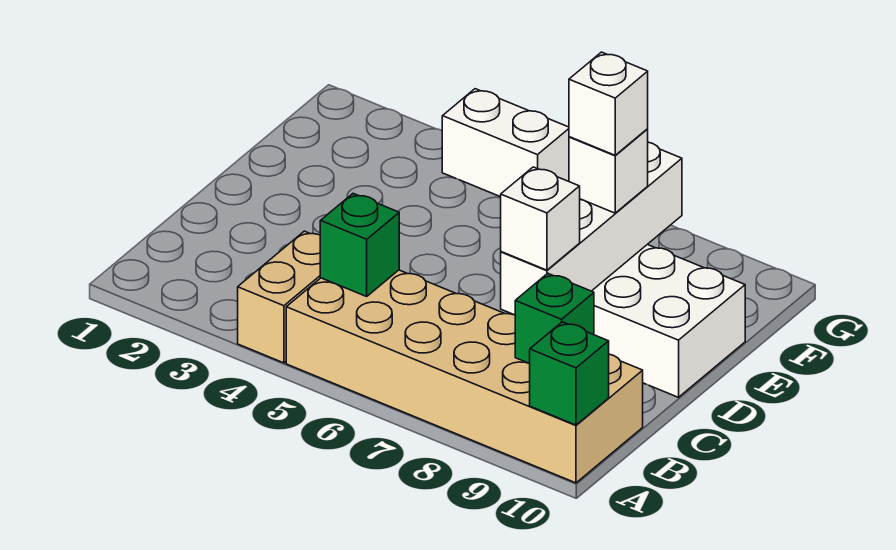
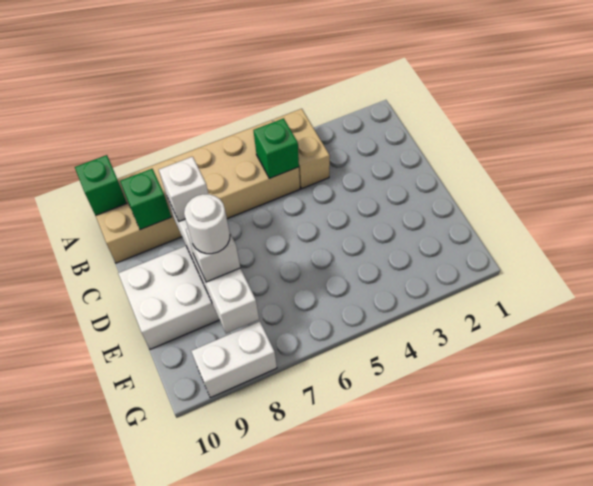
white brick E8 level 4 -> white round brick E8 level 4
white brick G4:G5 level 1 -> white brick G8:G9 level 1

